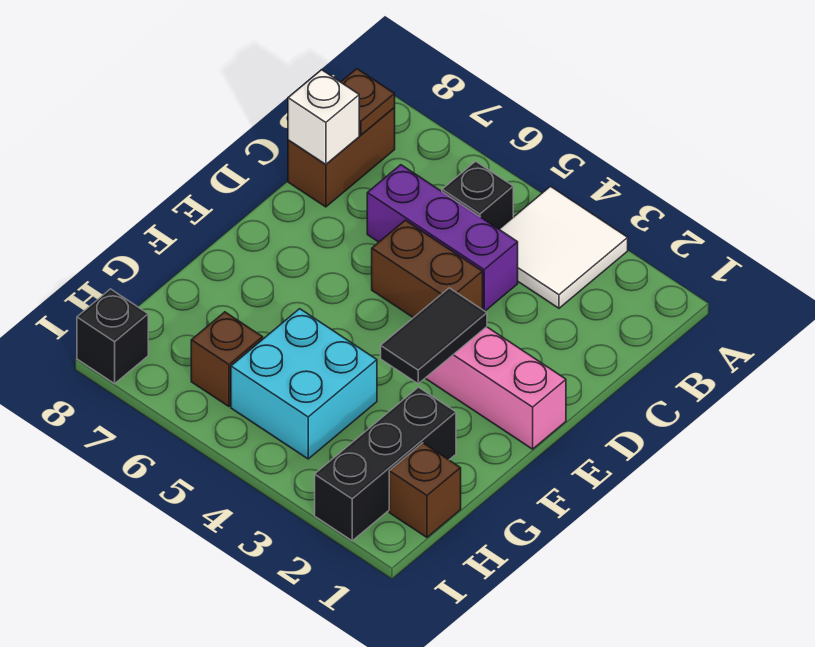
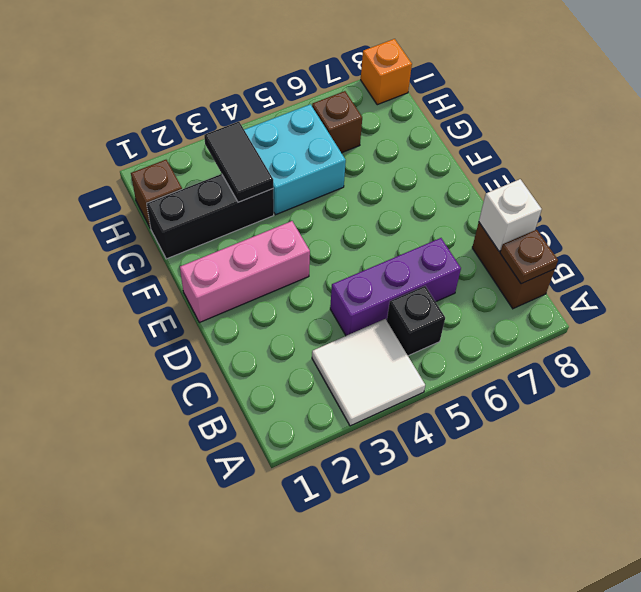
brown brick D4:D5 level 1 -> none
black tile E3:F3 level 2 -> black tile G3:H3 level 2
black brick G2:I2 level 1 -> black brick G1:G3 level 1
black brick I8 level 1 -> orange brick I8 level 1

